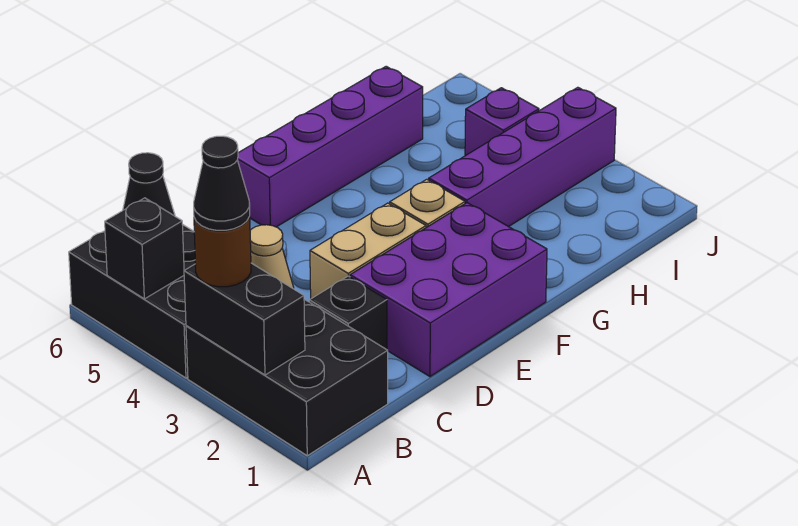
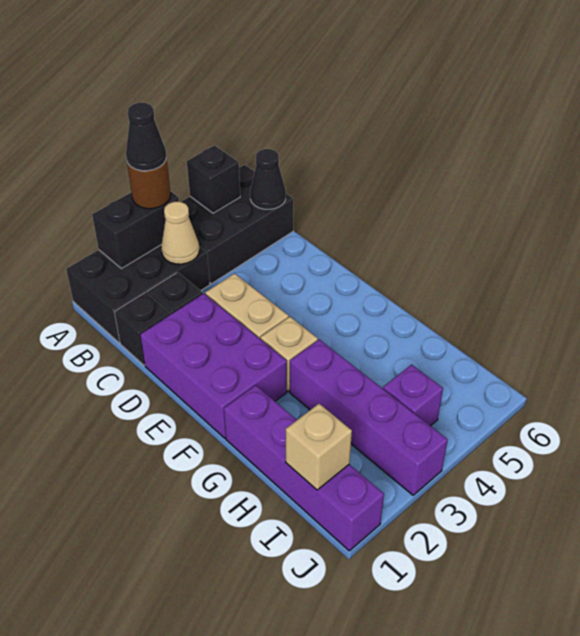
none -> black brick C1 level 1
purple brick E6:H6 level 1 -> purple brick G1:J1 level 1
none -> tan brick I1 level 2

